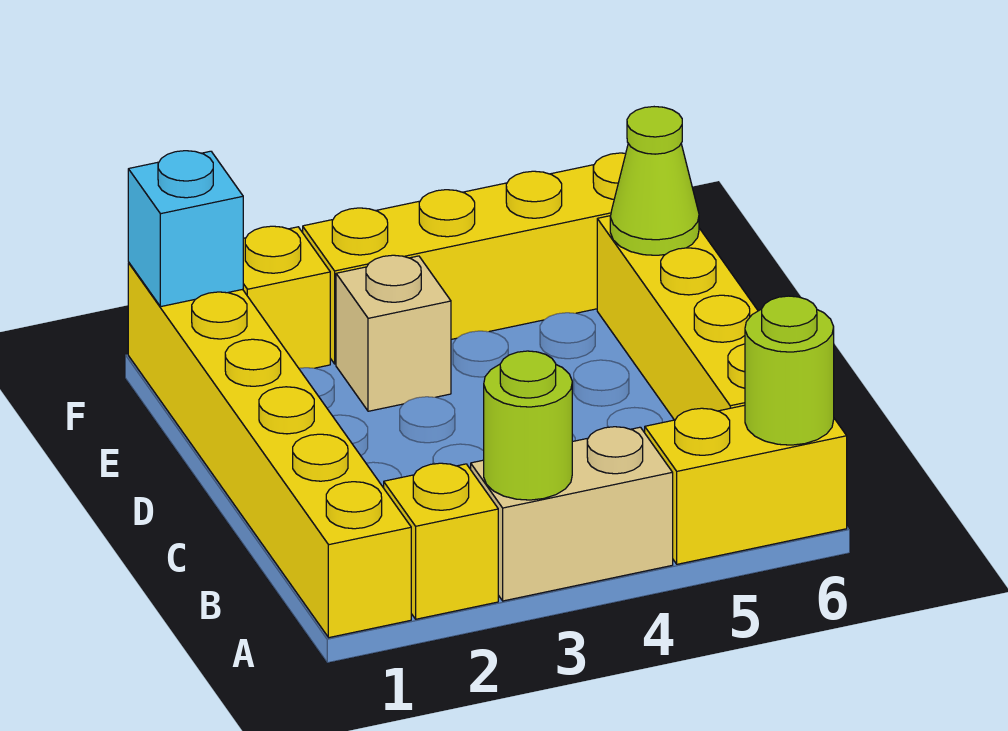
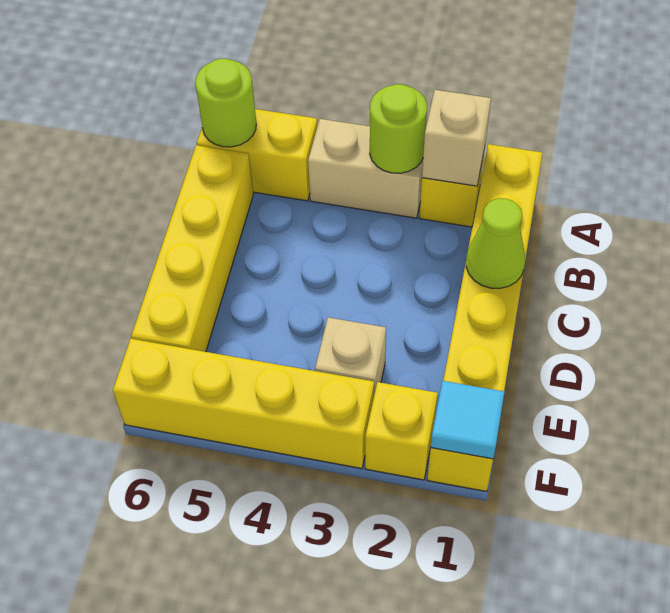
none -> tan brick A2 level 2
lime cone E6 level 2 -> lime cone C1 level 2
cyan brick F1 level 2 -> cyan tile F1 level 2

